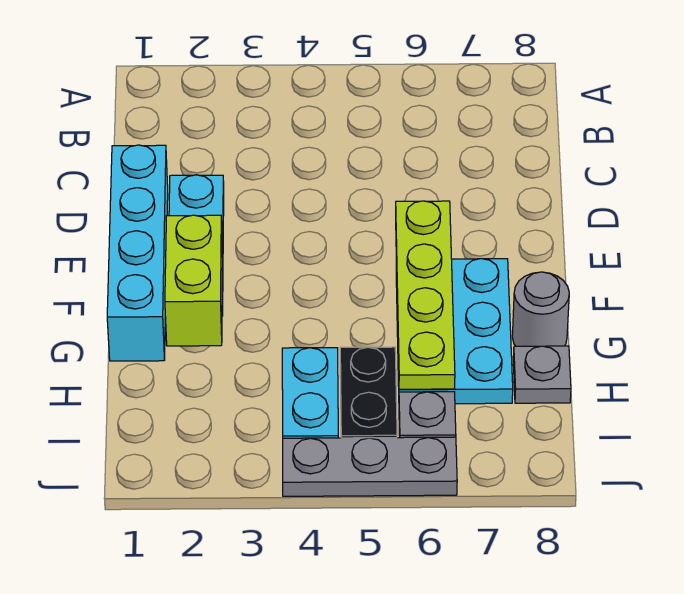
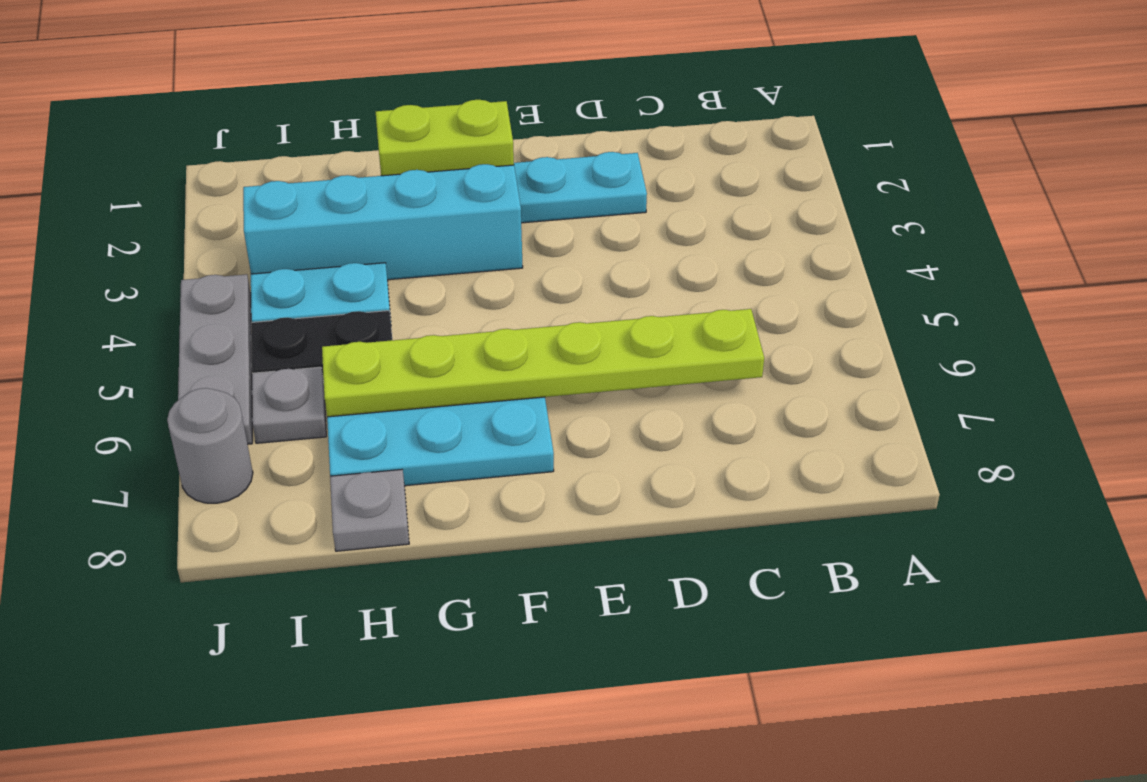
cyan brick D1:G1 level 1 -> cyan brick F3:I3 level 1
lime plate E6:H6 level 2 -> lime plate C6:H6 level 2
grey round brick G8 level 1 -> grey round brick J7 level 1

